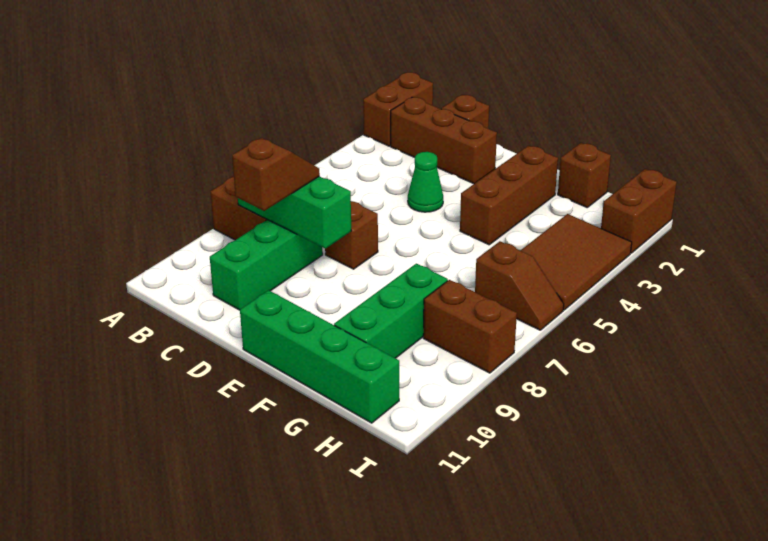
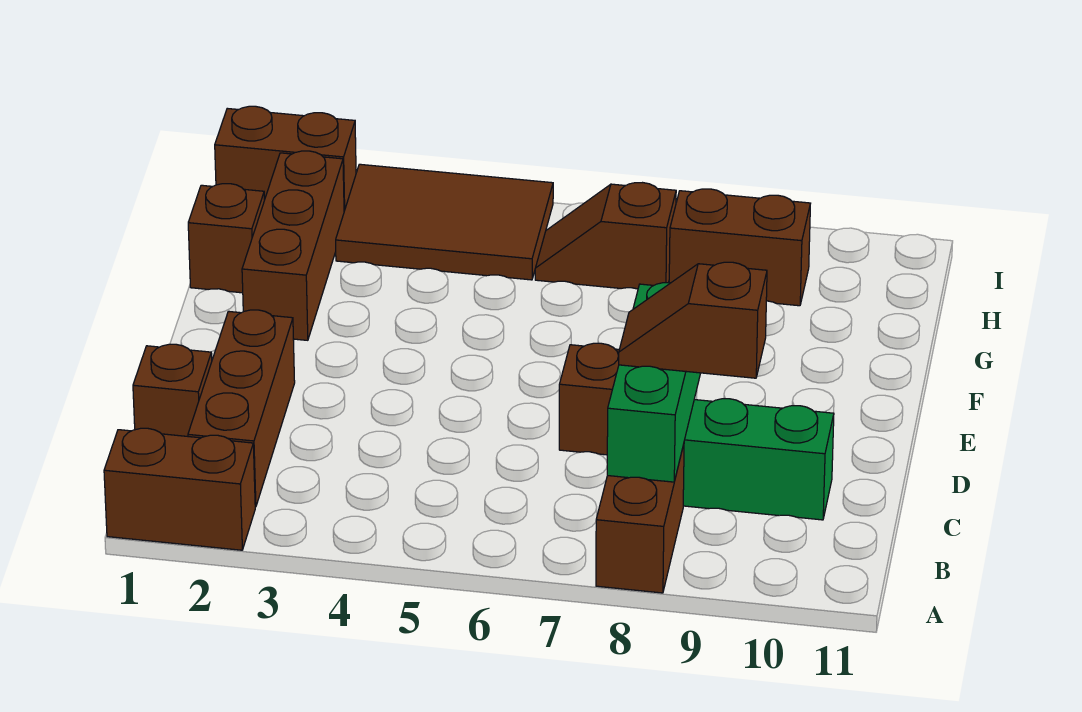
green cone D4 level 1 -> none
green brick E11:H11 level 1 -> none
brown brick F2:F4 level 1 -> brown brick F2:H2 level 1
green brick G8:G10 level 1 -> none
brown slope H6:I6 level 1 top H -> brown slope H6:H7 level 1 top 7
brown brick H8:I8 level 1 -> brown brick H8:H9 level 1

